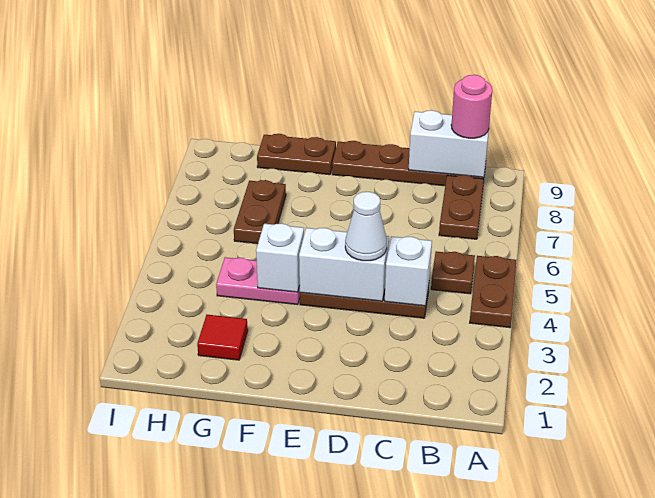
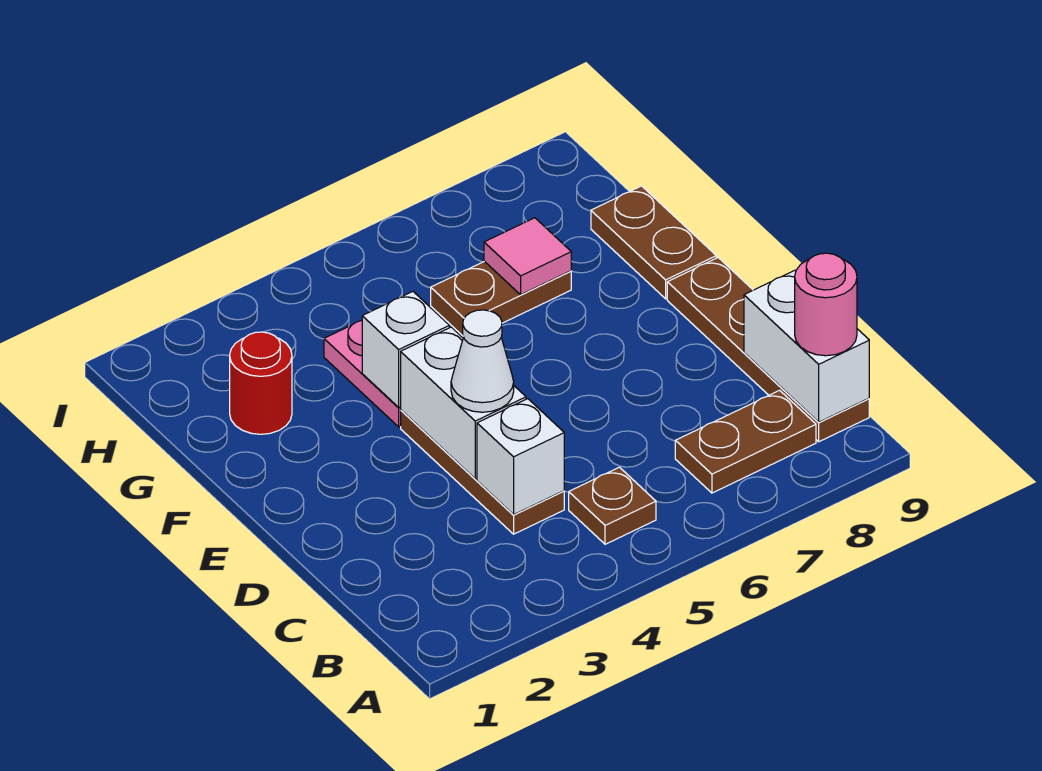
brown plate A4:A5 level 1 -> none
red tile G2 level 1 -> red round brick G2 level 1
none -> pink tile G7 level 2

